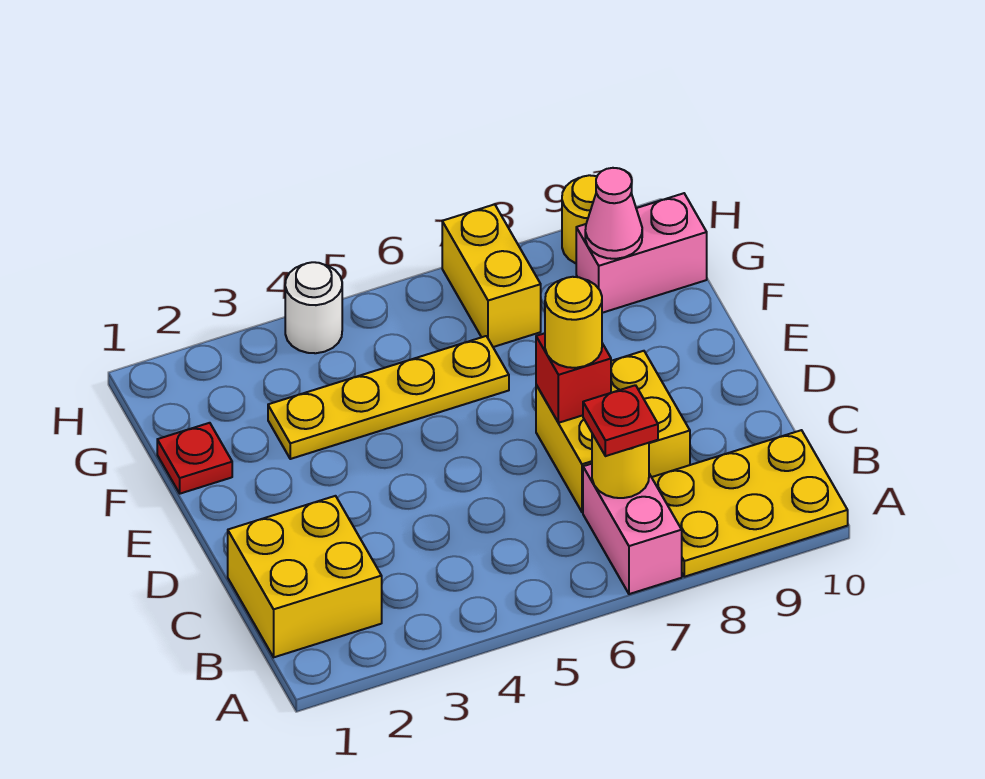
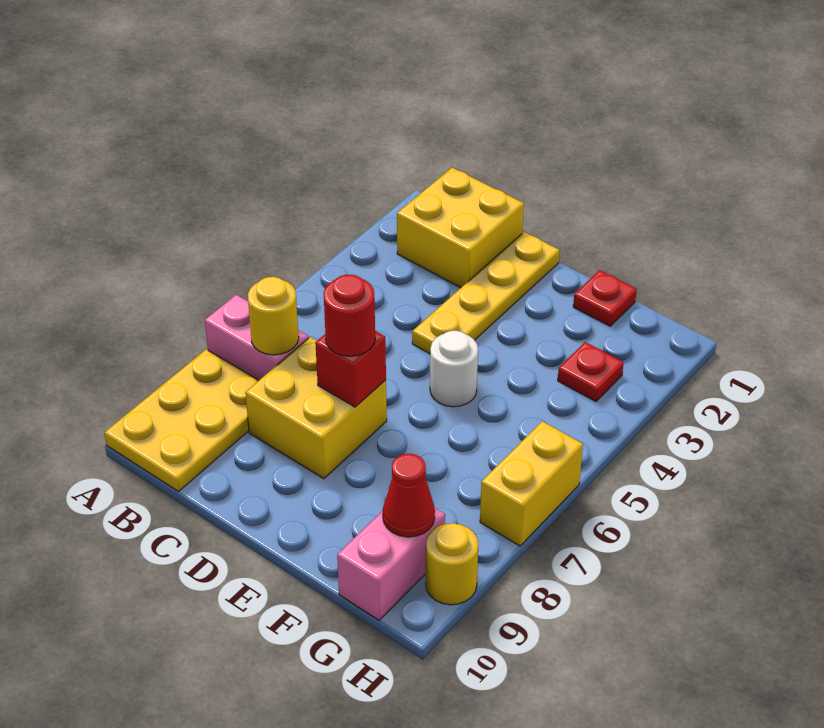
red plate B7 level 3 -> red plate G3 level 1
yellow round brick D7 level 3 -> red round brick D7 level 3
yellow plate F3:F6 level 1 -> yellow plate D1:D4 level 1
yellow brick G7:H7 level 1 -> yellow brick H6:H7 level 1
pink cone G9 level 2 -> red cone G9 level 2
white round brick H4 level 1 -> white round brick E5 level 1

